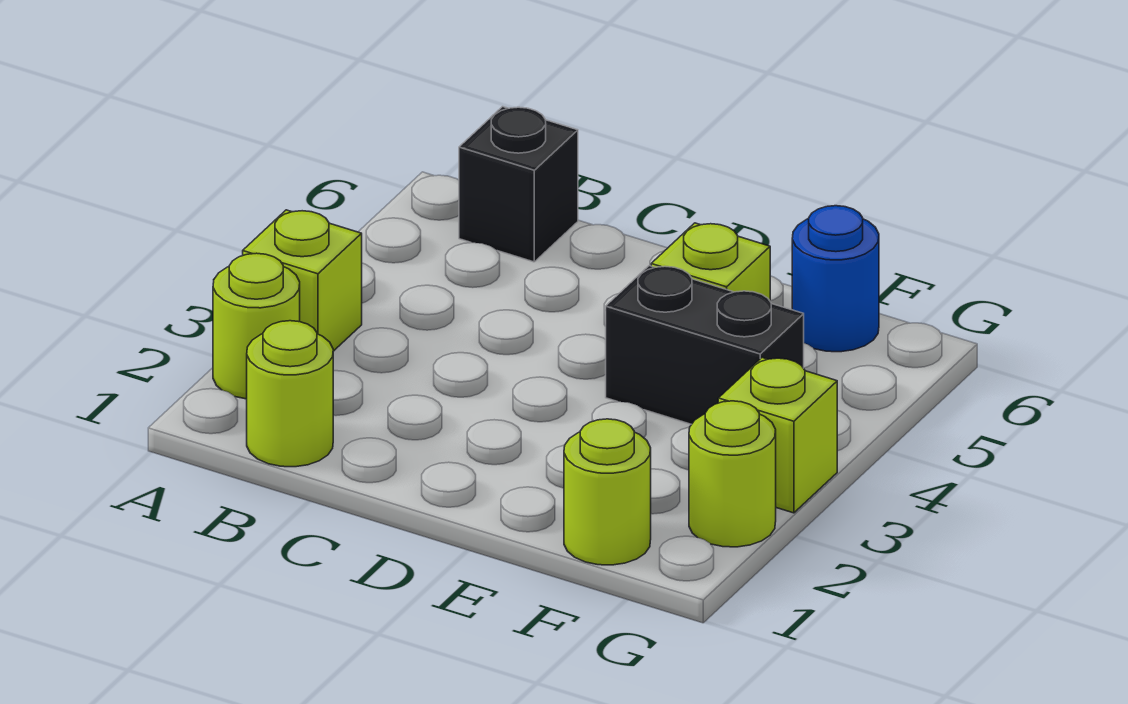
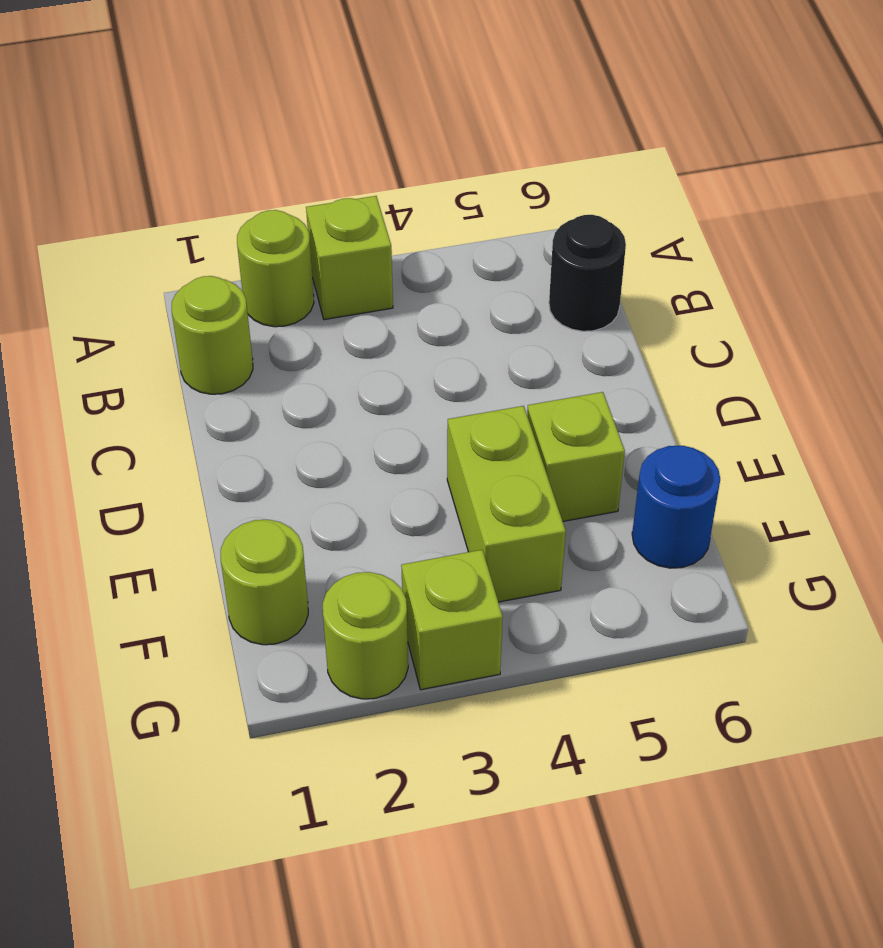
black brick B6 level 1 -> black round brick B6 level 1
black brick E4:F4 level 1 -> lime brick E4:F4 level 1

